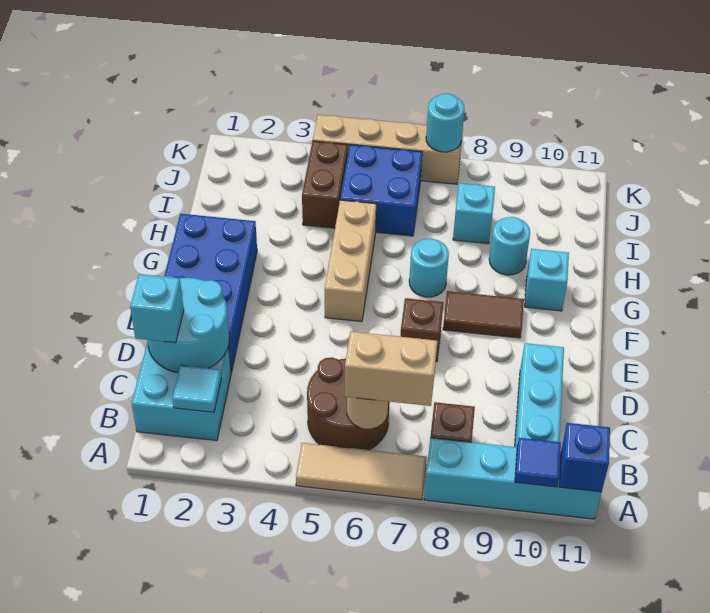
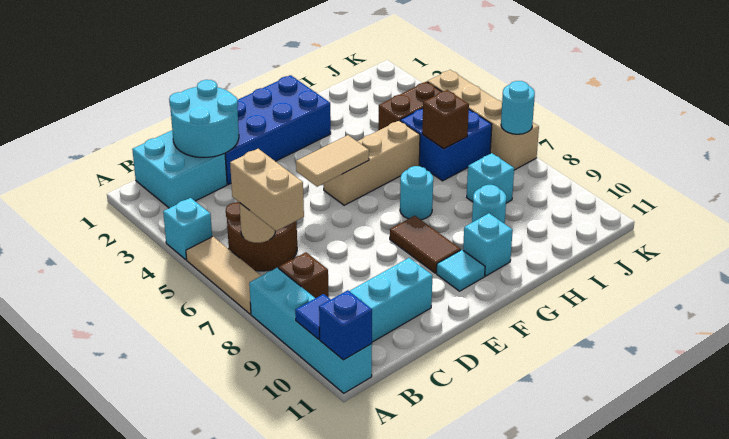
cyan tile B2 level 2 -> cyan tile F10 level 1
cyan brick C1 level 3 -> cyan brick A4 level 1
none -> tan tile E5:F5 level 2
brown brick E7 level 1 -> brown brick I6 level 2

